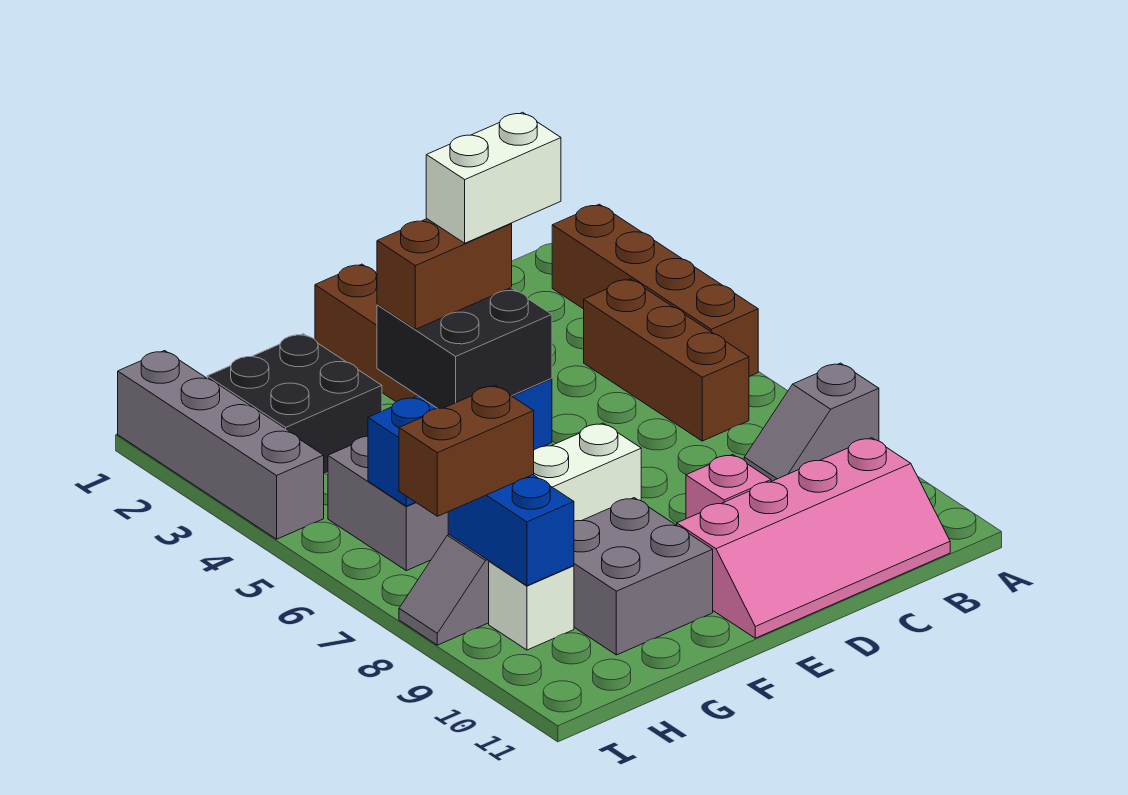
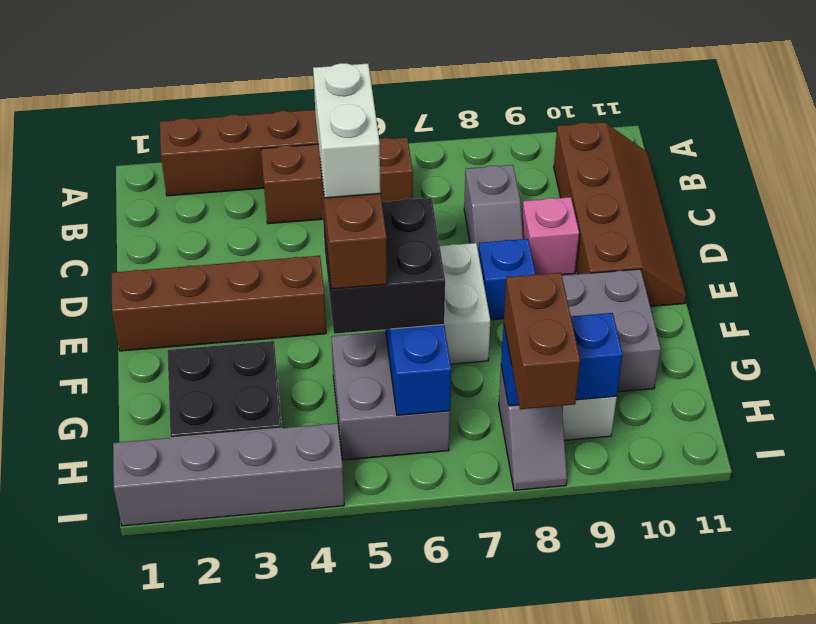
grey slope A8:B8 level 1 top A -> grey slope C8:D8 level 1 top C
pink slope B10:E11 level 1 top 10 -> brown slope B10:E11 level 1 top 10
none -> blue brick E8 level 1

